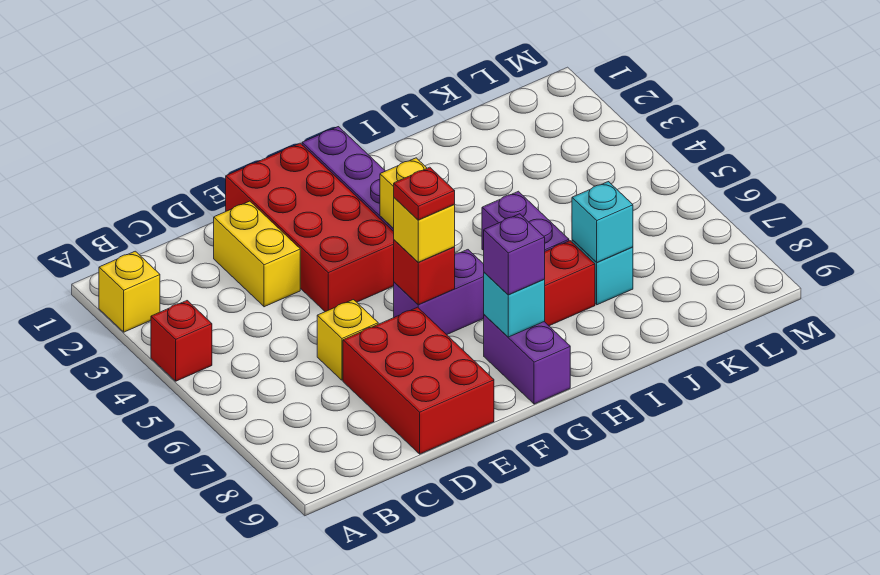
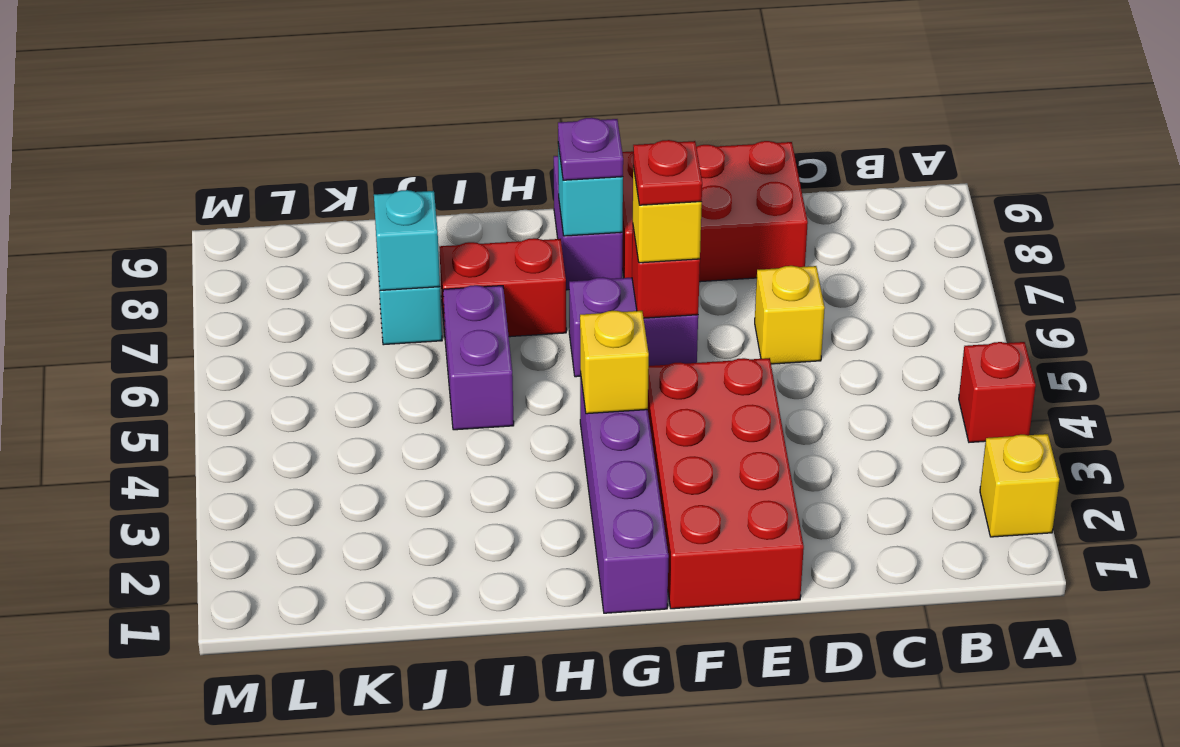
yellow brick D2:D3 level 1 -> none
red brick D7:E9 level 1 -> red brick D8:F9 level 1
purple brick G8 level 3 -> purple plate G8 level 3

